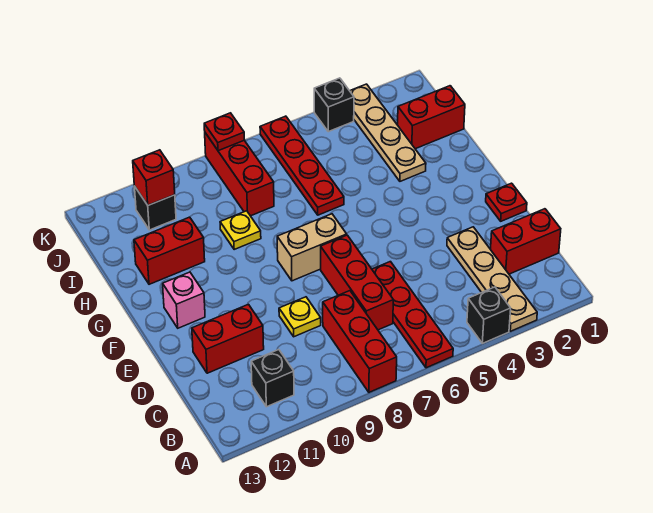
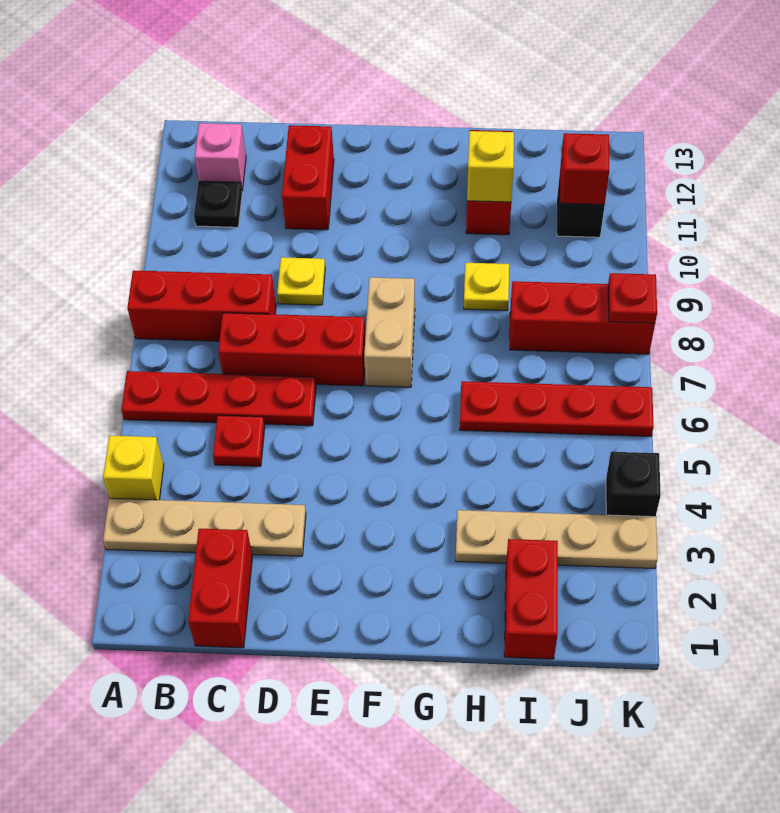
black brick A4 level 1 -> yellow brick A4 level 1
black brick B11 level 1 -> black plate B11 level 1
red plate E1 level 1 -> red plate C5 level 1
pink brick F12 level 1 -> pink brick B12 level 1
none -> yellow brick H11 level 2

